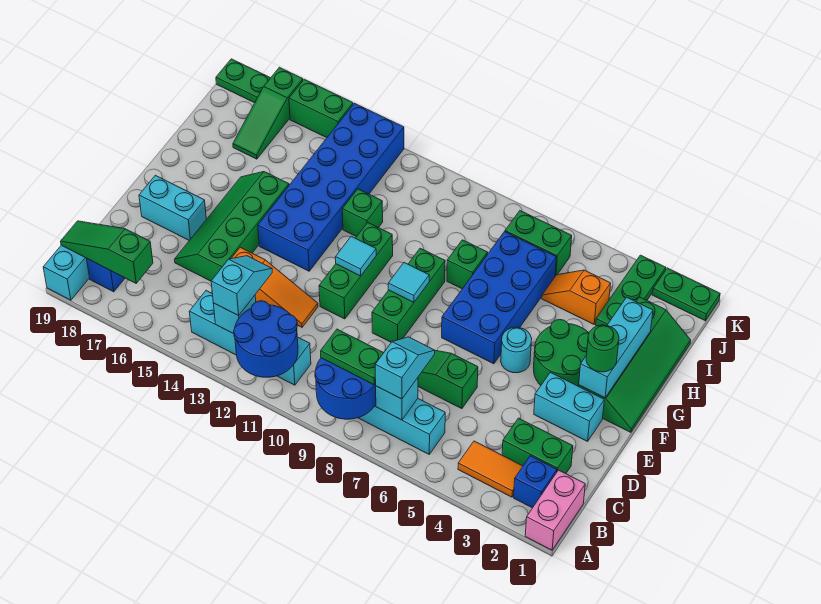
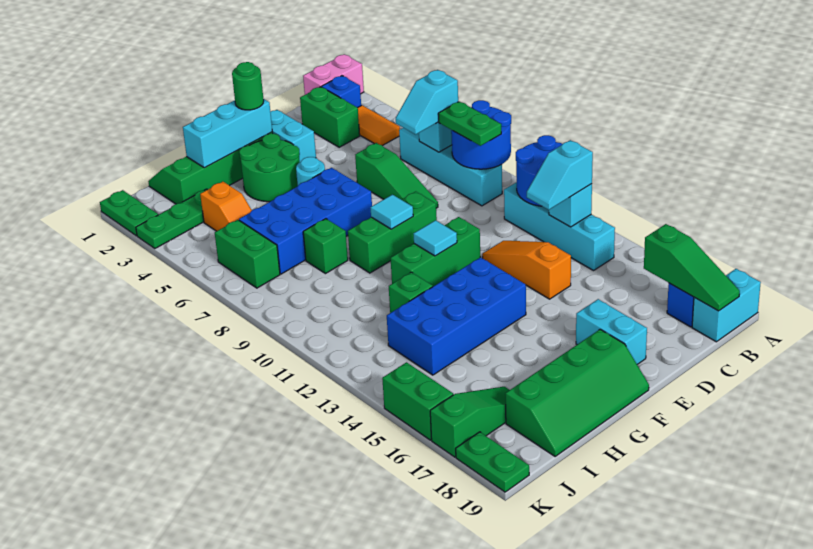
green slope D15:G16 level 1 top 15 -> green slope F18:I19 level 1 top 18
blue brick F13:K14 level 1 -> blue brick F13:I14 level 1

